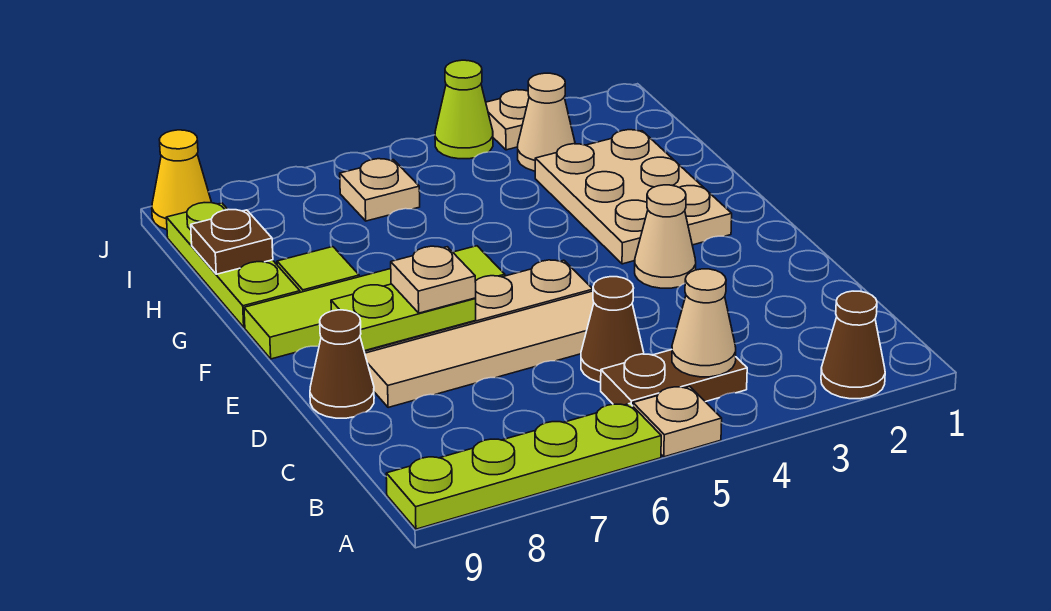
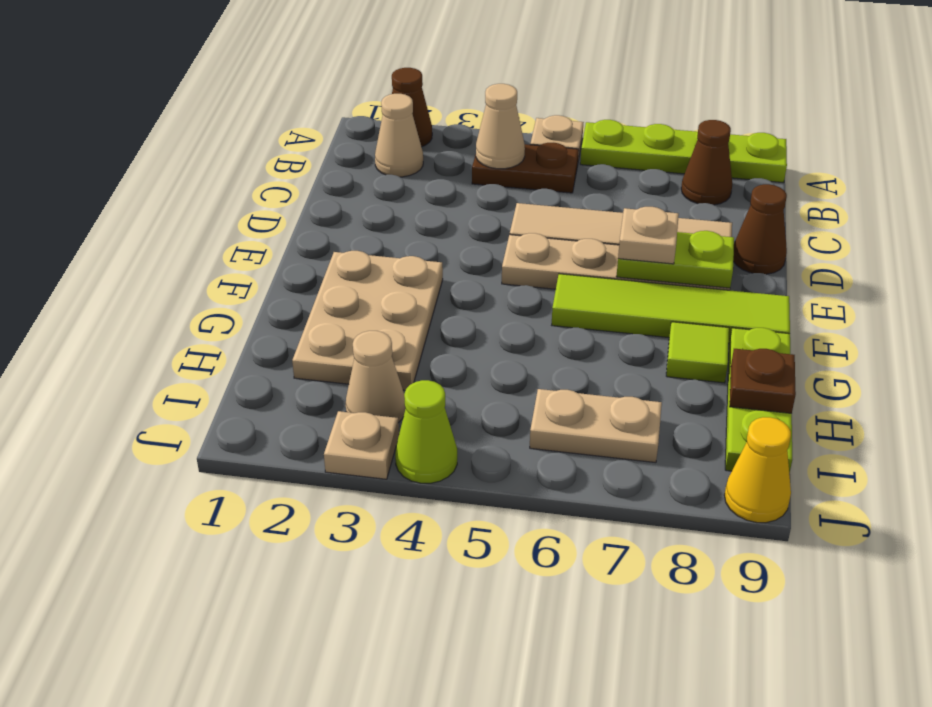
brown cone C5 level 1 -> brown cone B8 level 1
tan cone E3 level 1 -> tan cone B2 level 1
tan plate I6 level 1 -> tan plate I6:I7 level 1

